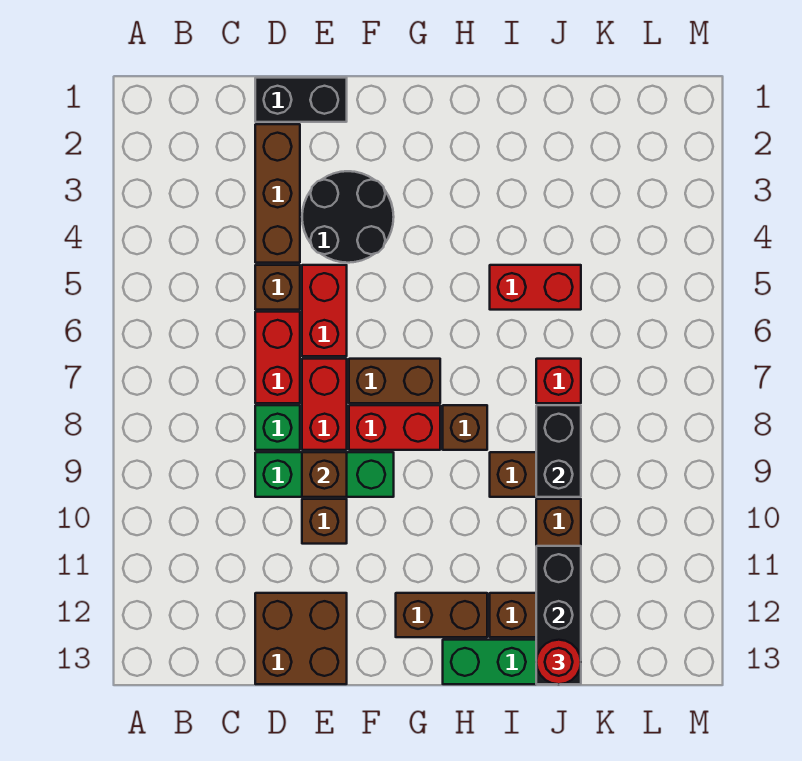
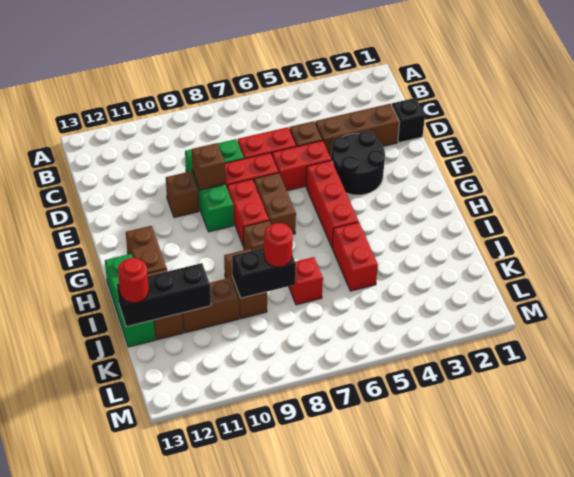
black brick D1:E1 level 1 -> black brick D1 level 1
brown brick D12:E13 level 1 -> none
none -> red brick F5:H5 level 1
none -> red round brick J8 level 3

